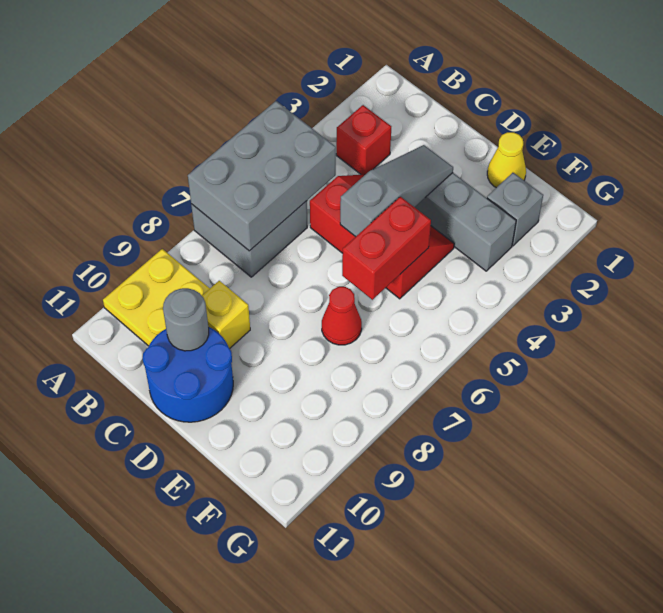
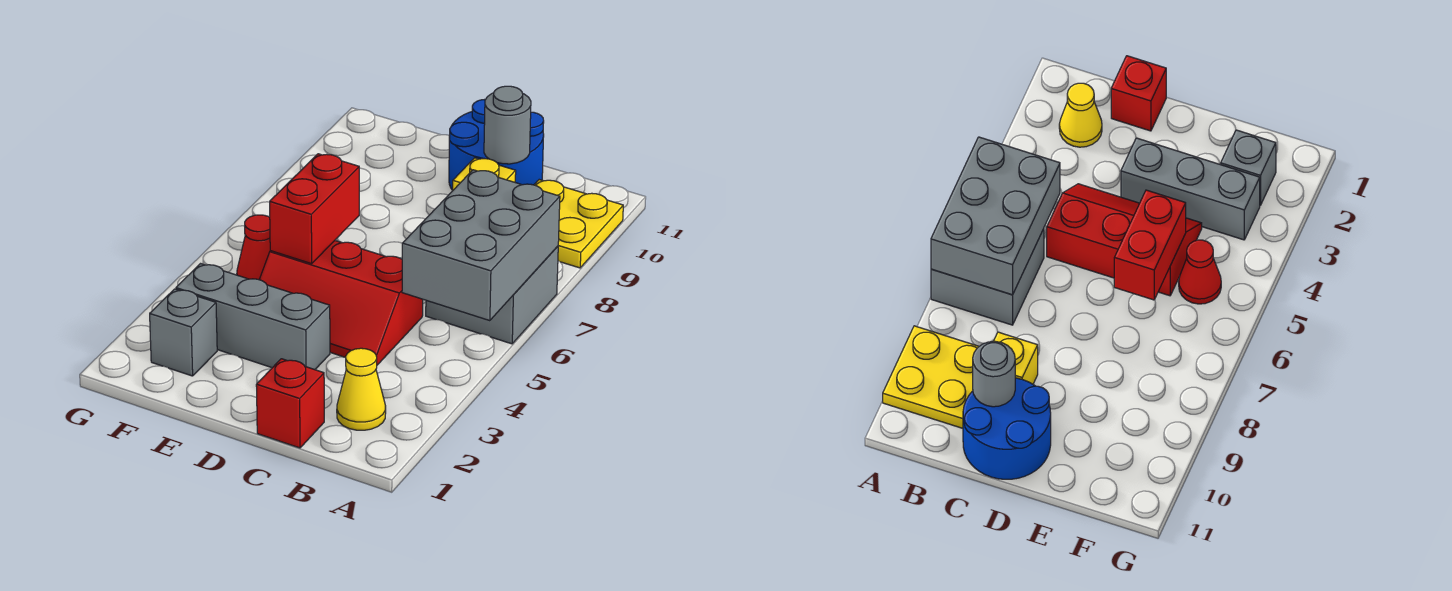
red brick B3 level 1 -> red brick C1 level 1
grey slope D3:D5 level 2 top 5 -> none
yellow cone E1 level 1 -> yellow cone B2 level 1
red cone E7 level 1 -> red cone F5 level 1

